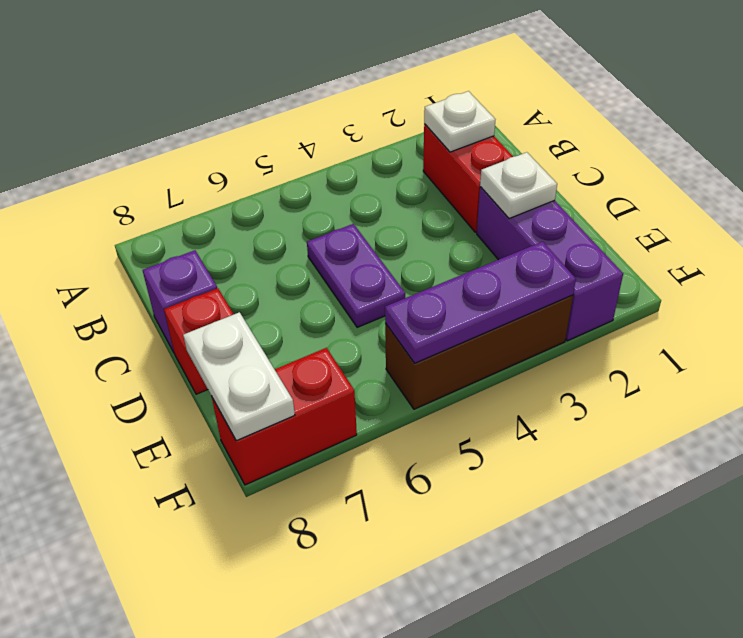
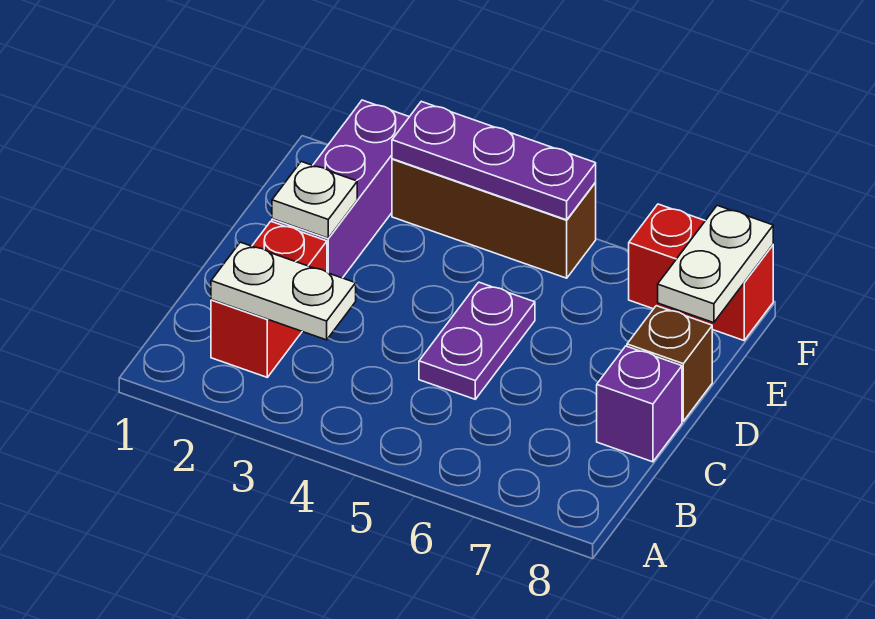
white plate B2 level 2 -> white plate B2:B3 level 2
red brick D8 level 1 -> brown brick D8 level 1

